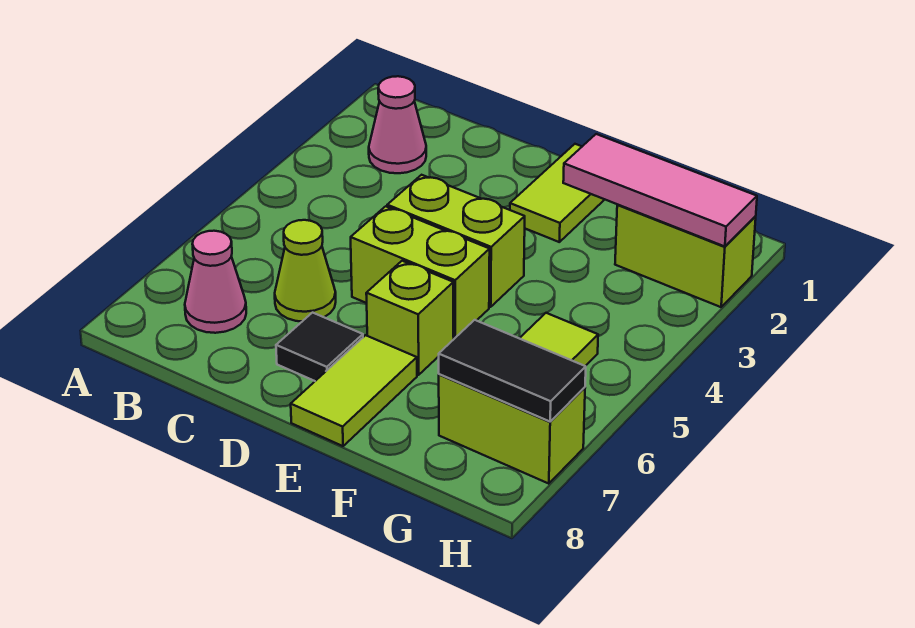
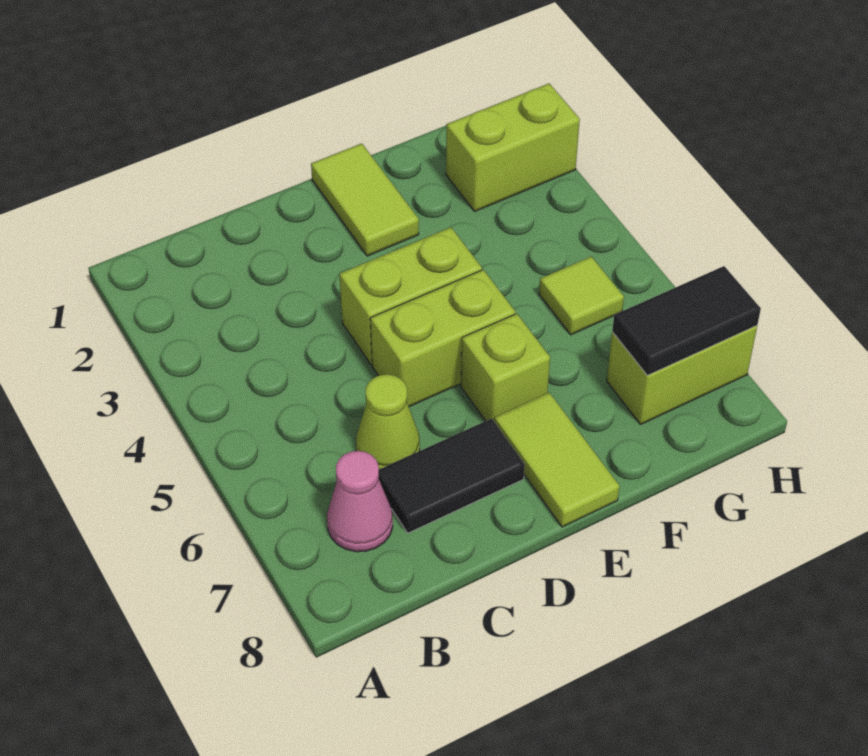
pink cone B2 level 1 -> none
black tile D7 level 1 -> black tile C7:D7 level 1
pink tile F2:H2 level 2 -> none

